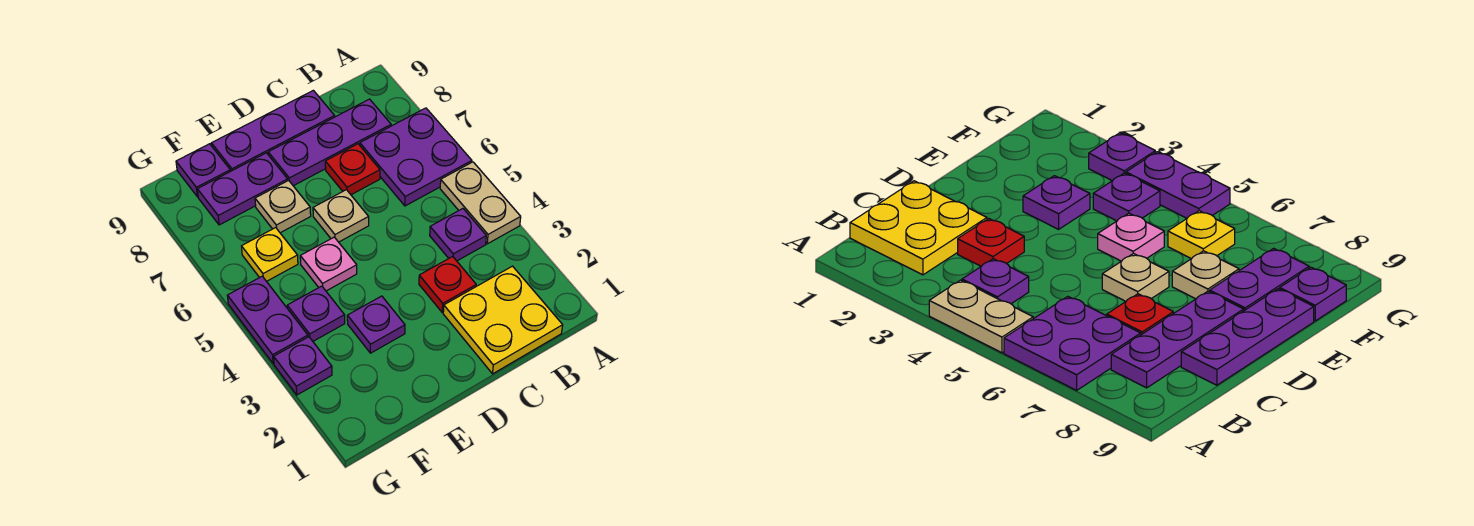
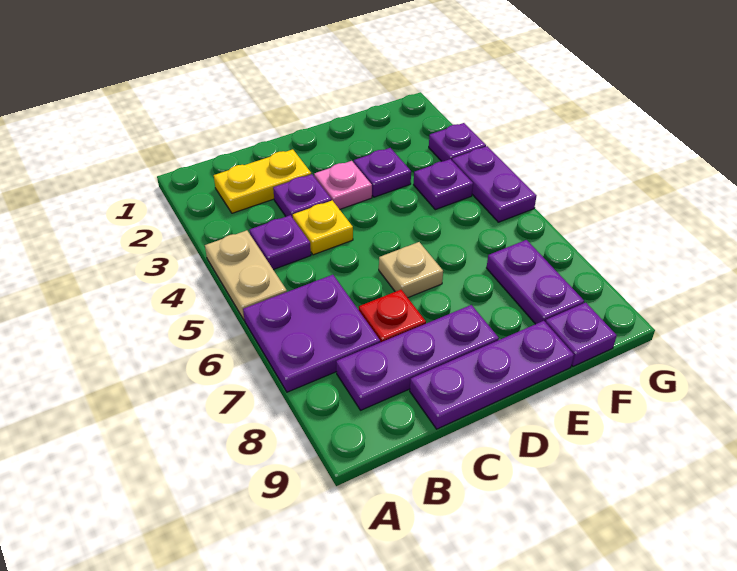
yellow plate B1:C2 level 1 -> yellow plate B2:C2 level 1
red plate C3 level 1 -> purple plate C3 level 1
pink plate E5 level 1 -> pink plate D3 level 1
tan plate E7 level 1 -> none
purple plate E8:F8 level 1 -> purple plate F7:F8 level 1
yellow plate F6 level 1 -> yellow plate C4 level 1

